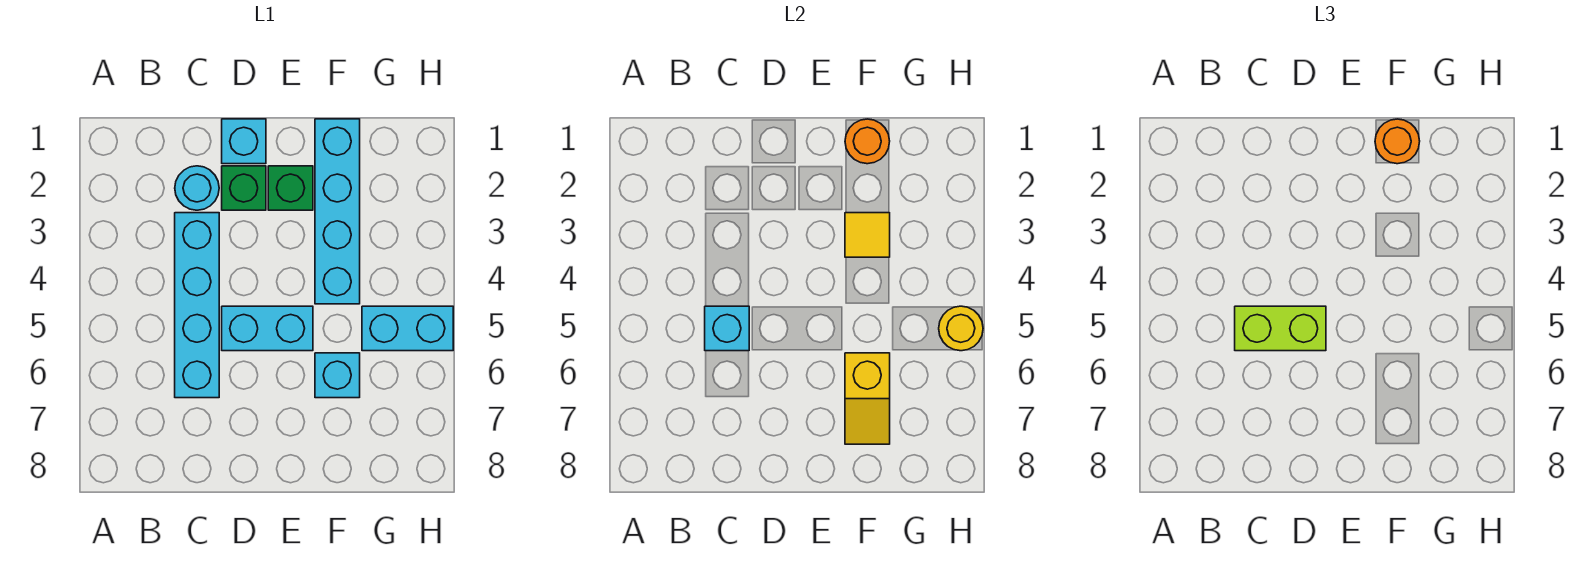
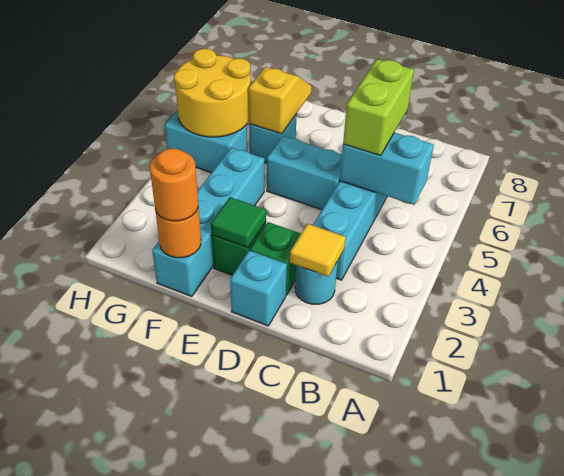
cyan brick C5 level 2 -> cyan brick B5:C5 level 2
lime brick C5:D5 level 3 -> lime brick C5:C6 level 3
none -> green tile E2 level 2
yellow tile F3 level 2 -> yellow tile C2 level 2
yellow round brick H5 level 2 -> yellow round brick G5:H6 level 2

